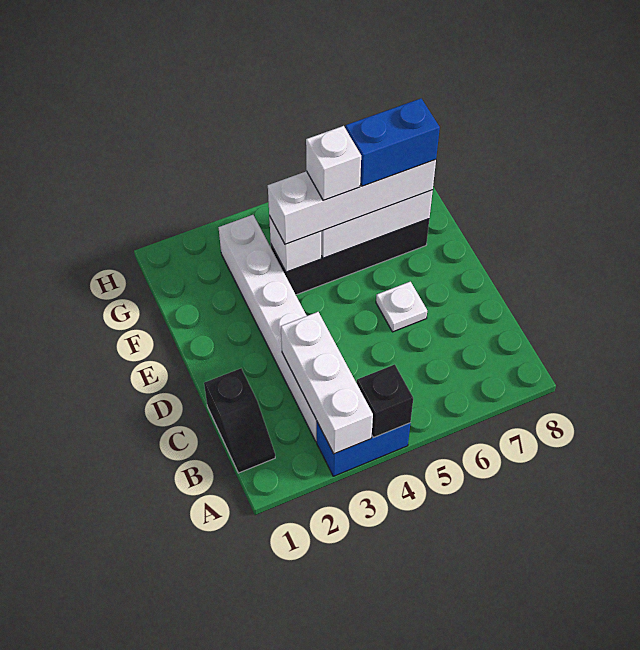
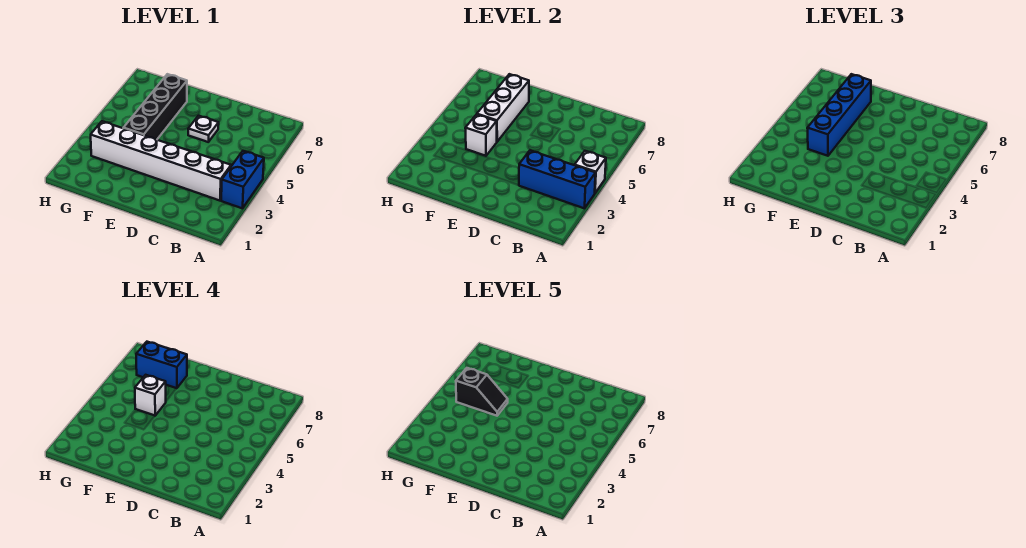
white brick A3:C3 level 2 -> blue brick A3:C3 level 2
black brick A4 level 2 -> white brick A4 level 2
black slope B1:C1 level 1 top C -> black slope F5:G5 level 5 top G
white brick F4:F7 level 3 -> blue brick F4:F7 level 3
blue brick F6:F7 level 4 -> blue brick F7:G7 level 4

